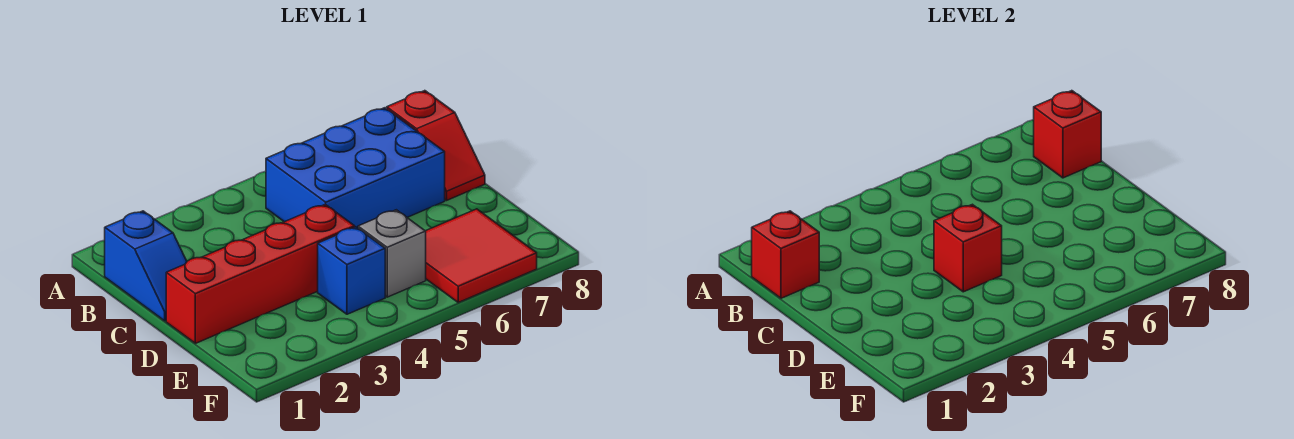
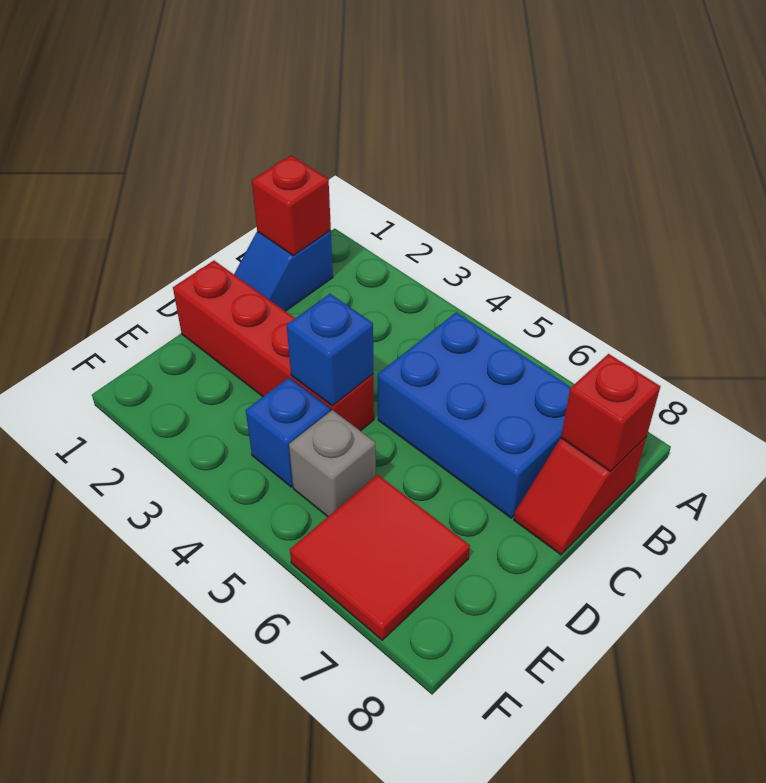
red brick D4 level 2 -> blue brick D4 level 2

